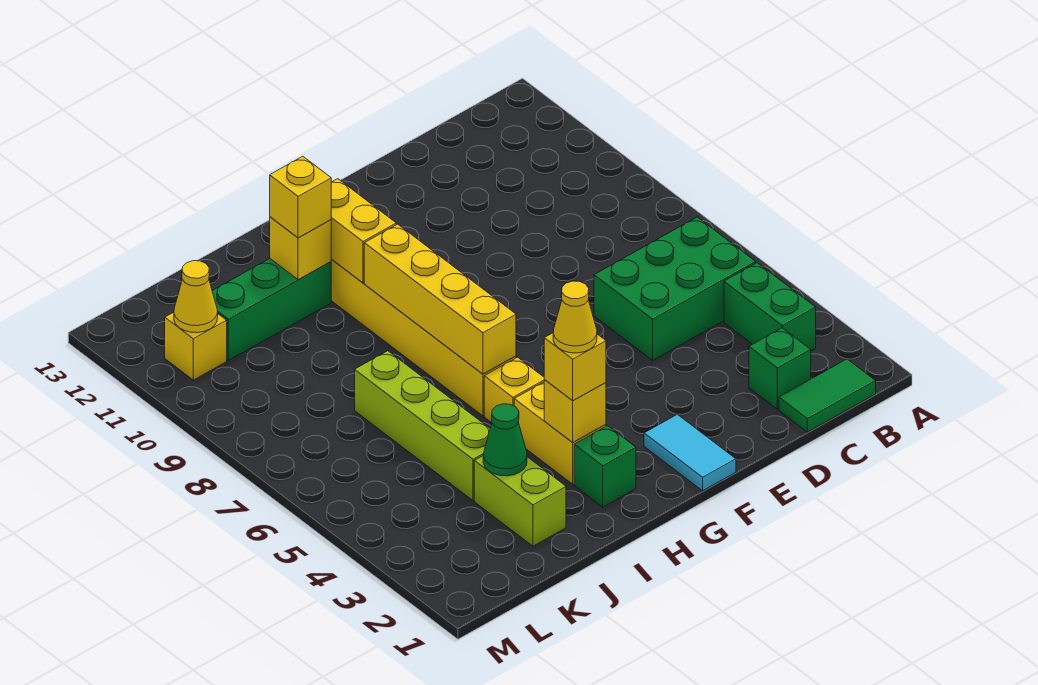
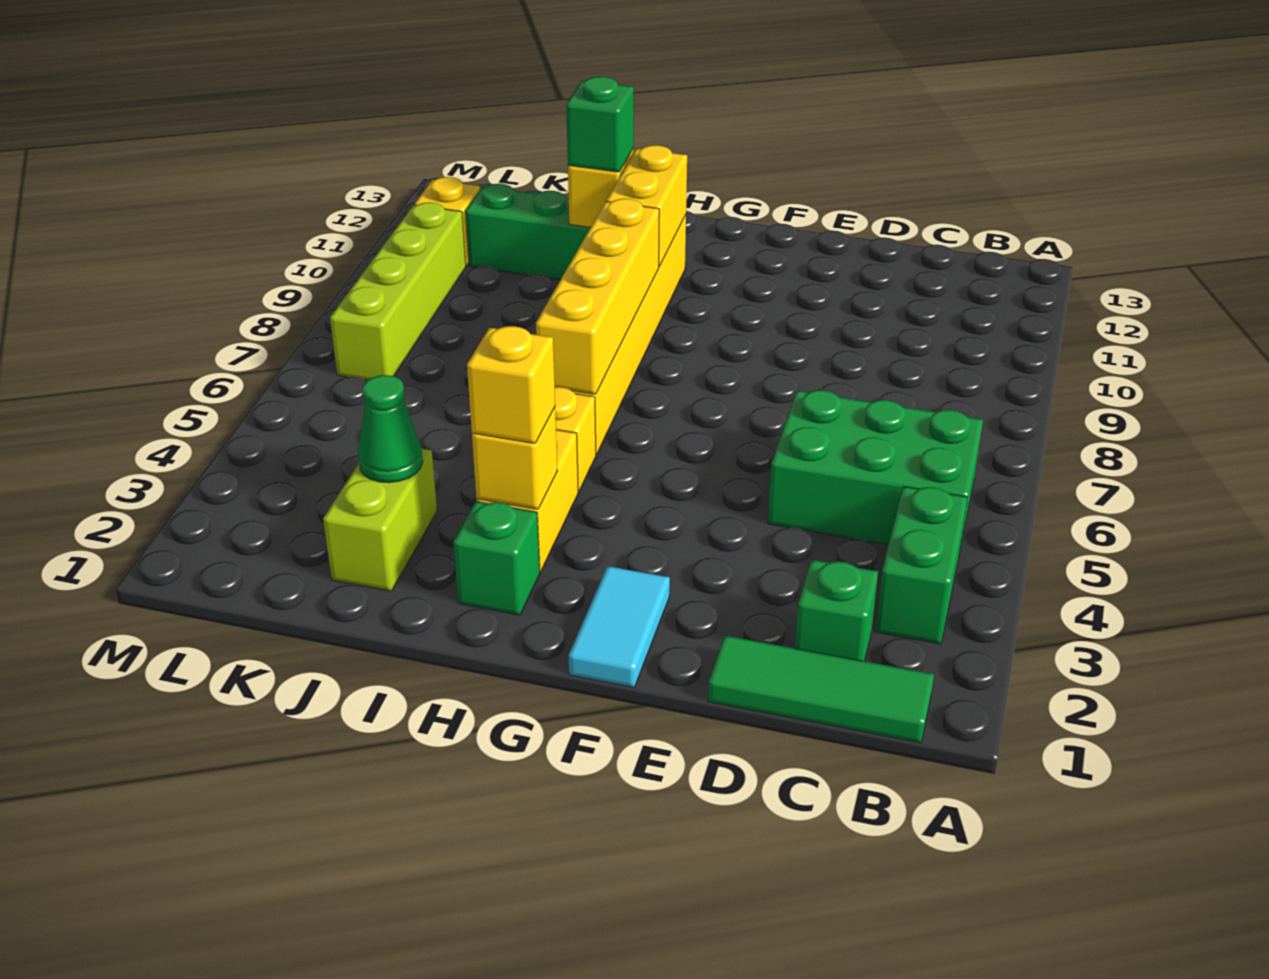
green tile B1:C1 level 1 -> green tile B1:D1 level 1
yellow cone H3 level 4 -> none
yellow brick I11 level 3 -> green brick I11 level 3
lime brick J4:J7 level 1 -> lime brick L7:L10 level 1
yellow cone L11 level 2 -> none

